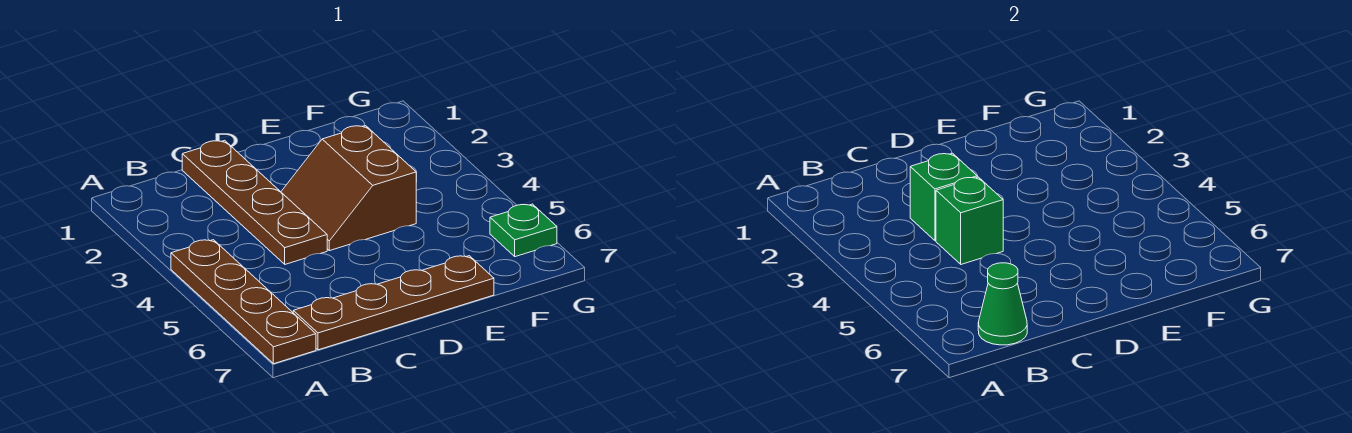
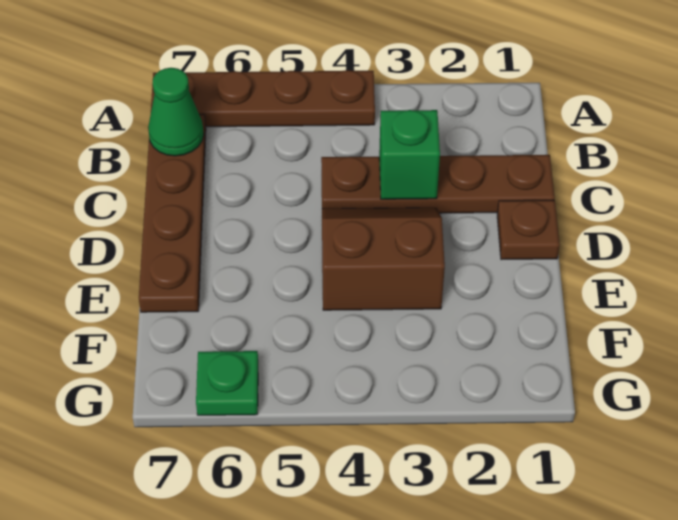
green brick C4 level 2 -> none
none -> brown plate D1 level 1

